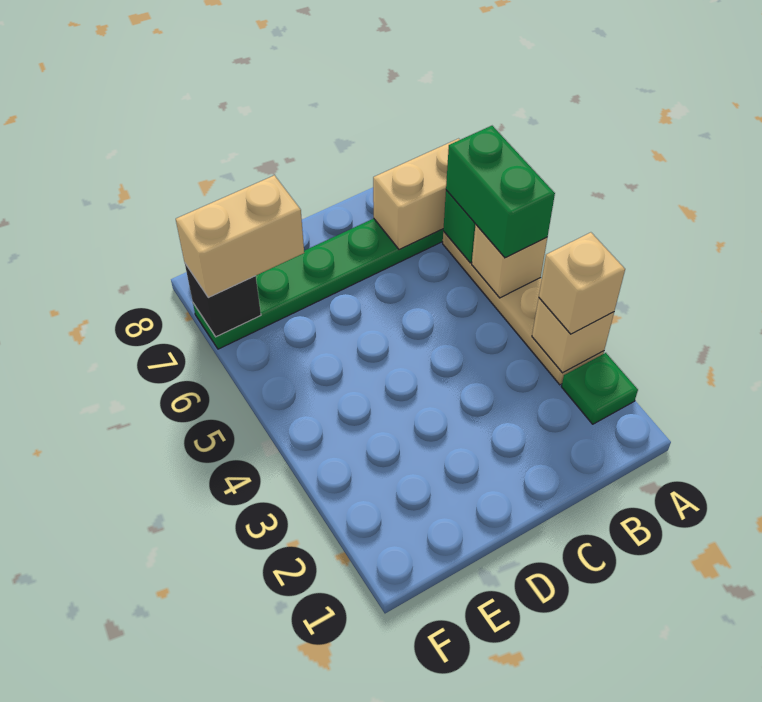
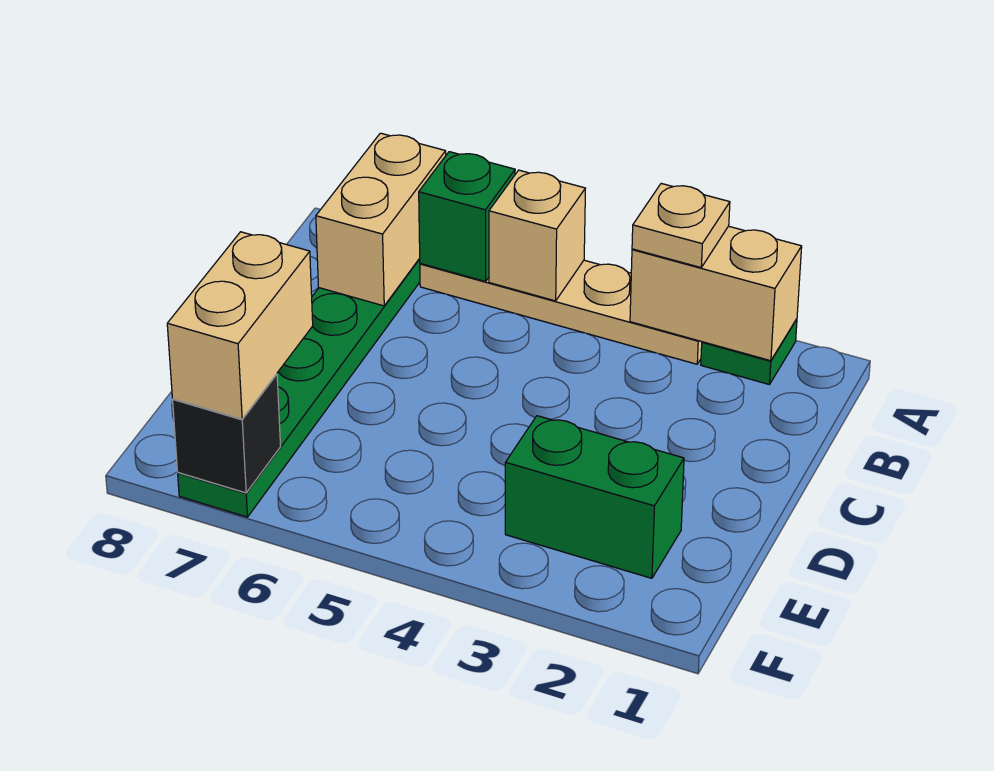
tan brick A3 level 2 -> tan brick A2:A3 level 2
tan brick A3 level 3 -> tan plate A3 level 3
green brick A5:A6 level 3 -> green brick E2:E3 level 1

